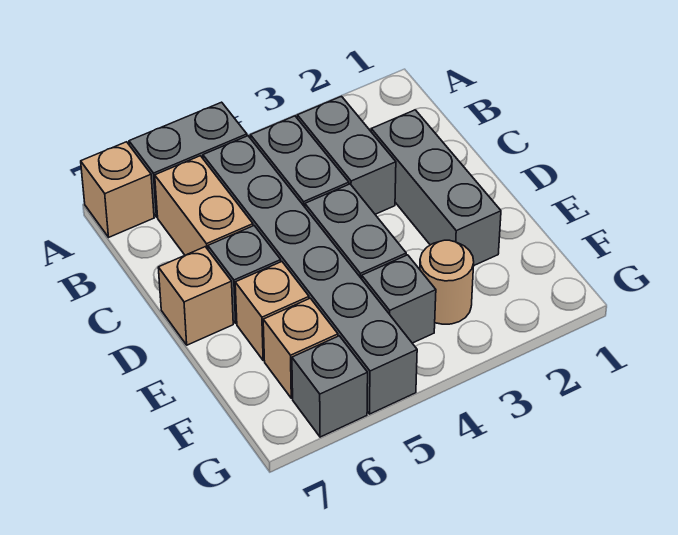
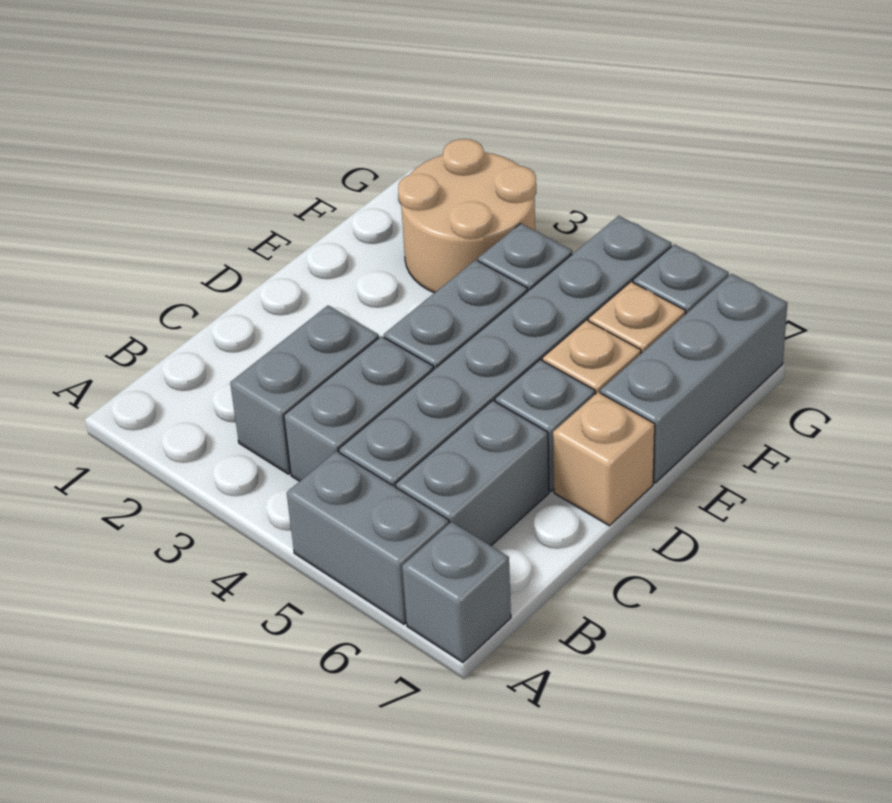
tan brick A7 level 1 -> grey brick A7 level 1
tan brick B6:C6 level 1 -> grey brick B6:C6 level 1
grey brick C2:E2 level 1 -> grey brick E7:G7 level 1
tan round brick F3 level 1 -> tan round brick F2:G3 level 1

